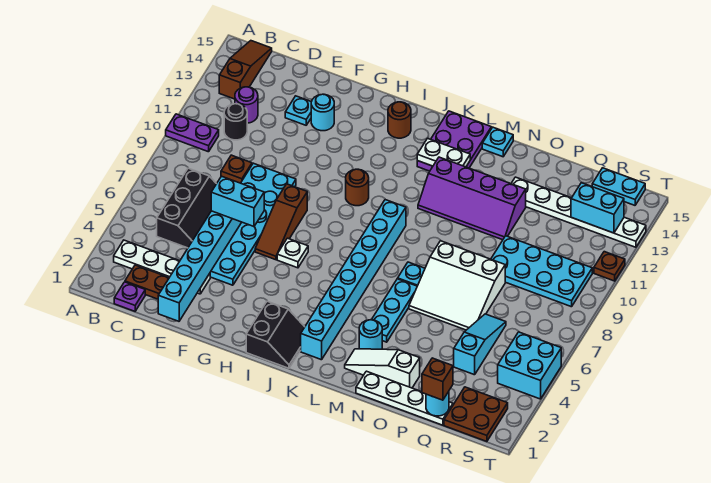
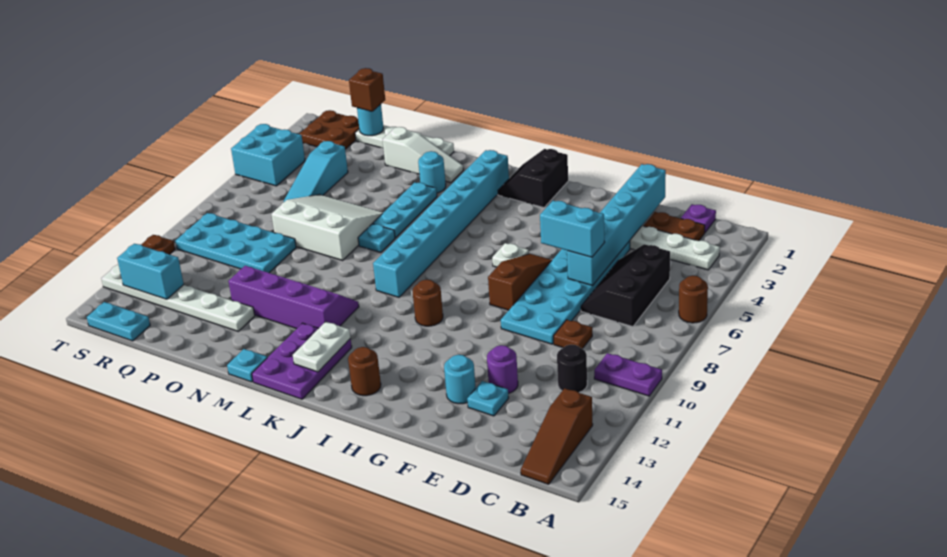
none -> brown round brick A6 level 1
purple round brick C12 level 1 -> purple round brick E12 level 1
white plate K13:L13 level 2 -> white plate K13:K14 level 2

